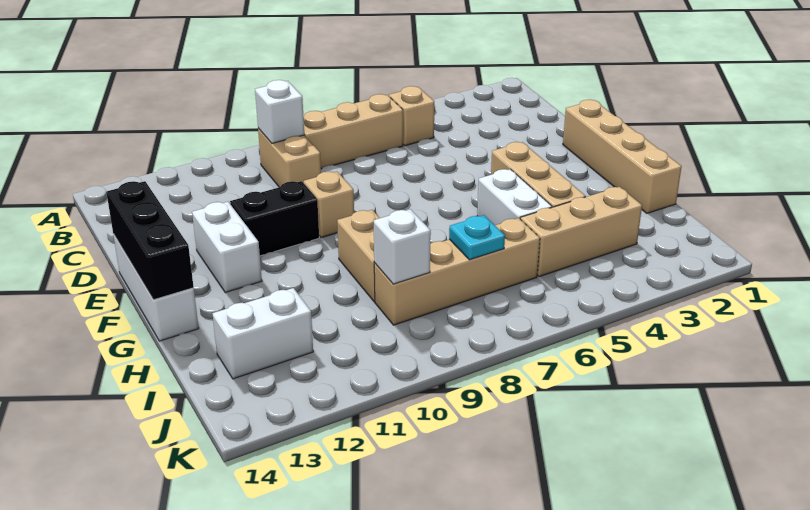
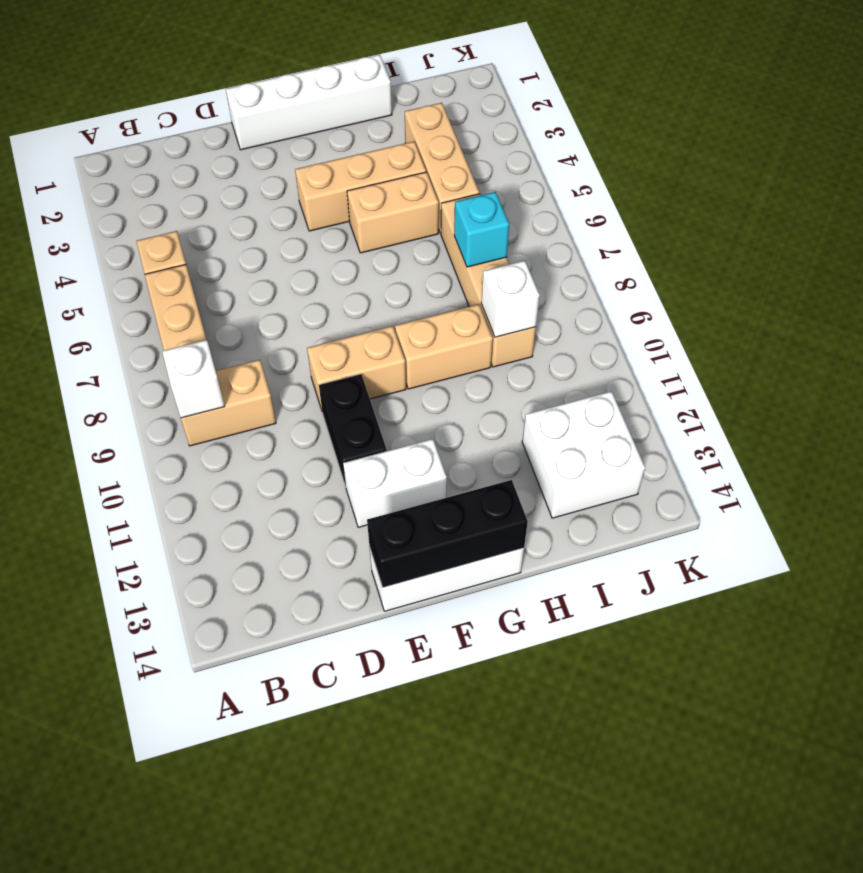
tan brick E1:H1 level 1 -> white brick E1:H1 level 1
tan brick E9 level 1 -> tan brick E9:F9 level 1
white brick G5:H5 level 1 -> tan brick G5:H5 level 1
cyan plate I7 level 2 -> cyan brick I7 level 2
white brick I12:I13 level 1 -> white brick I12:J13 level 1

